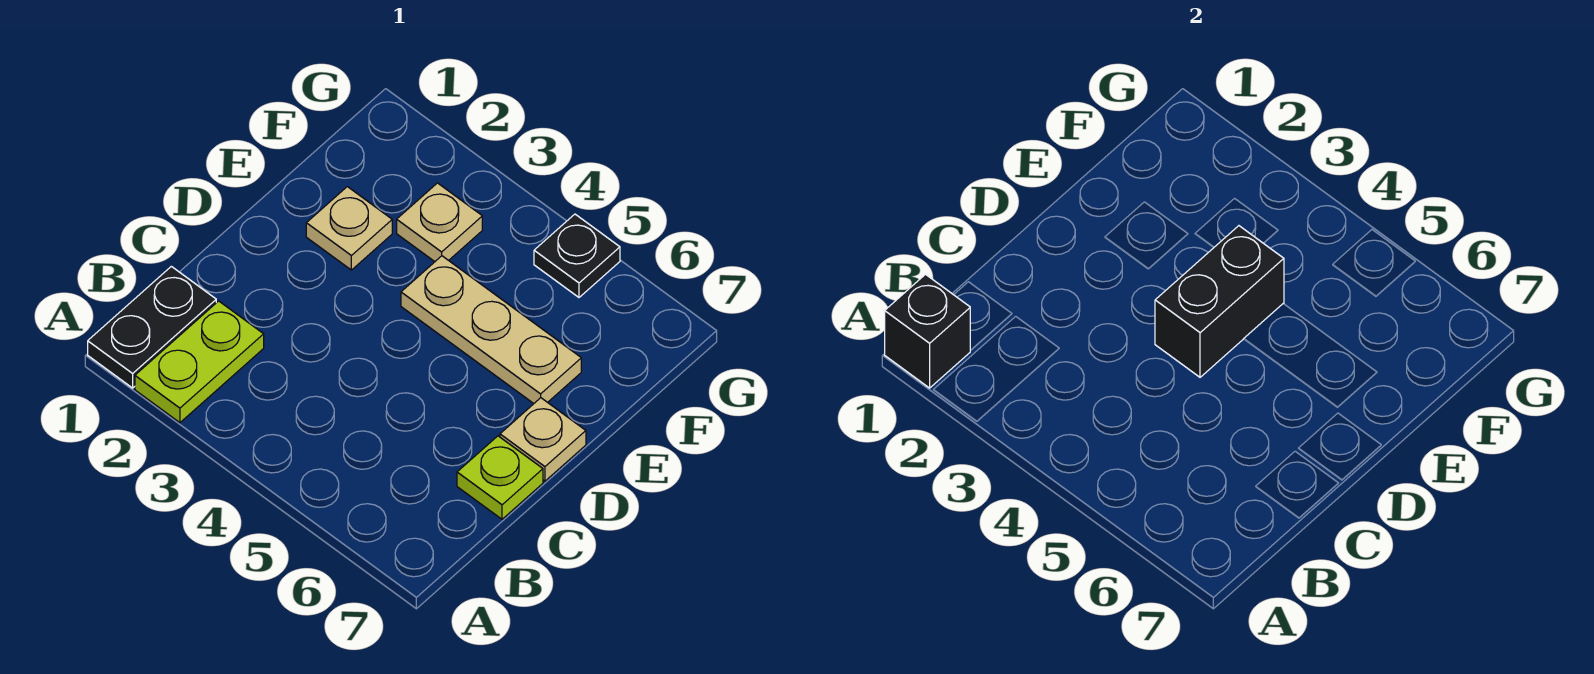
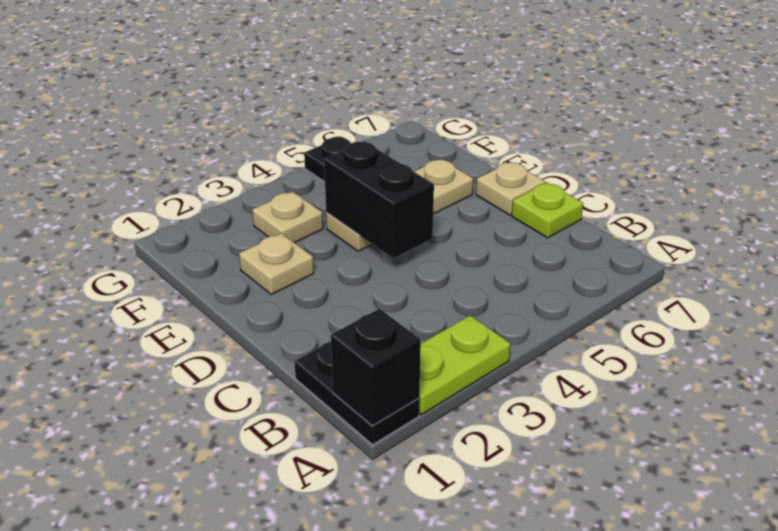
lime plate A2:B2 level 1 -> lime plate A2:A3 level 1

